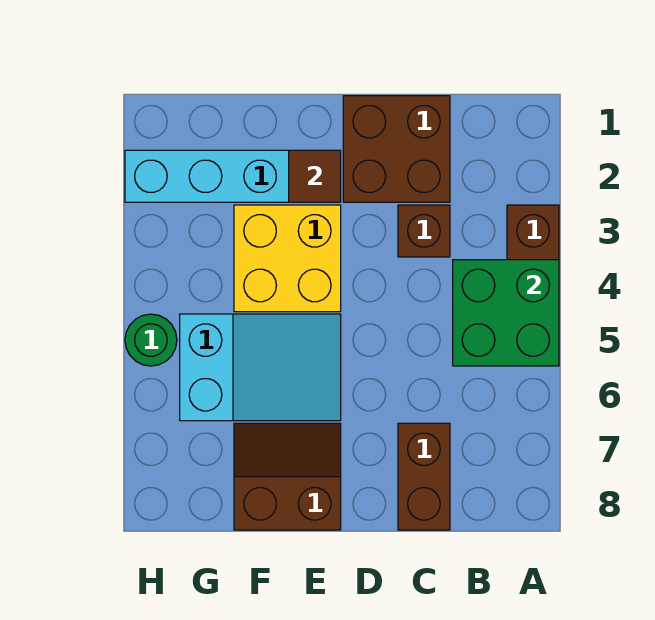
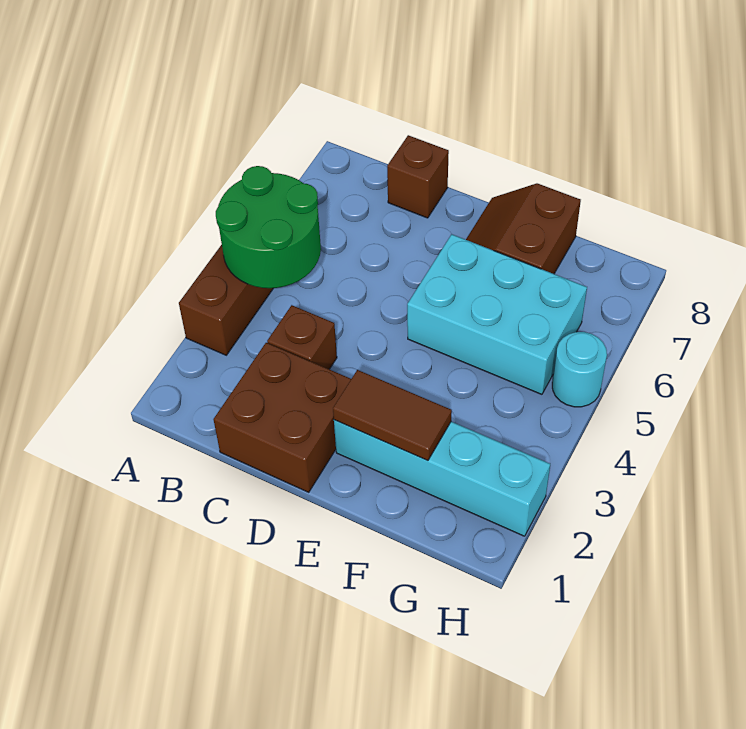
green brick A4:B5 level 2 -> green round brick A4:B5 level 2
brown brick C7:C8 level 1 -> brown brick C8 level 1
brown tile E2 level 2 -> brown tile E2:F2 level 2
yellow brick E3:F4 level 1 -> none
cyan slope E5:G6 level 1 top G -> cyan brick E5:G6 level 1
brown slope E7:F8 level 1 top 8 -> brown slope E7:F8 level 1 top F
green round brick H5 level 1 -> cyan round brick H5 level 1

